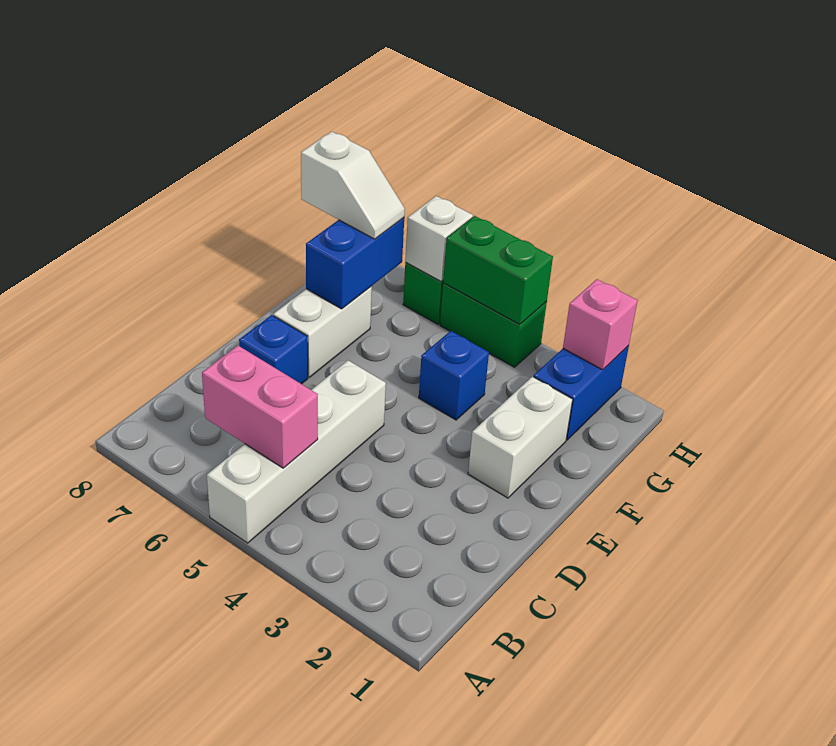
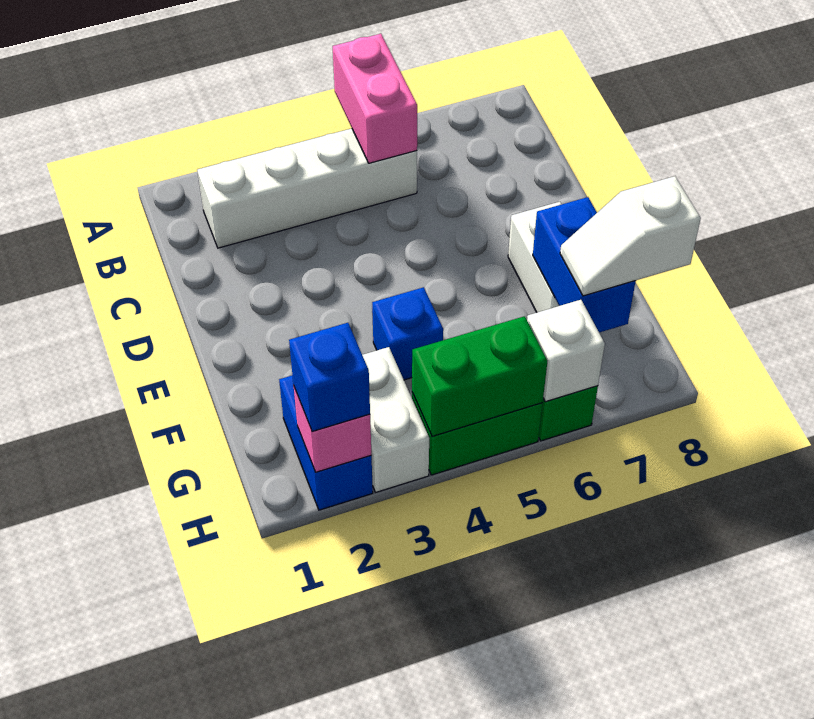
white brick A5:D5 level 1 -> white brick B2:B5 level 1
pink brick B5:B6 level 2 -> pink brick A5:B5 level 2
blue brick D7 level 1 -> blue brick H2 level 3
white brick E2:F2 level 1 -> white brick G3:H3 level 1

